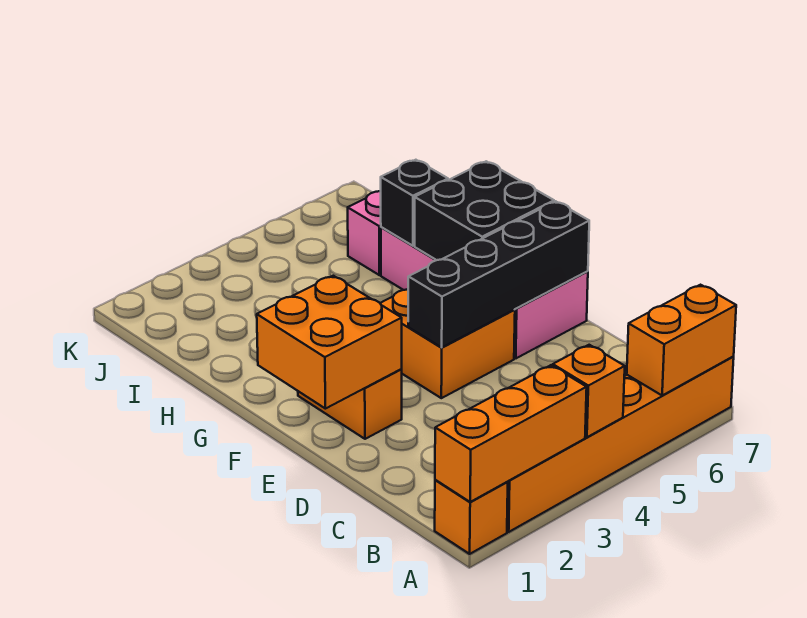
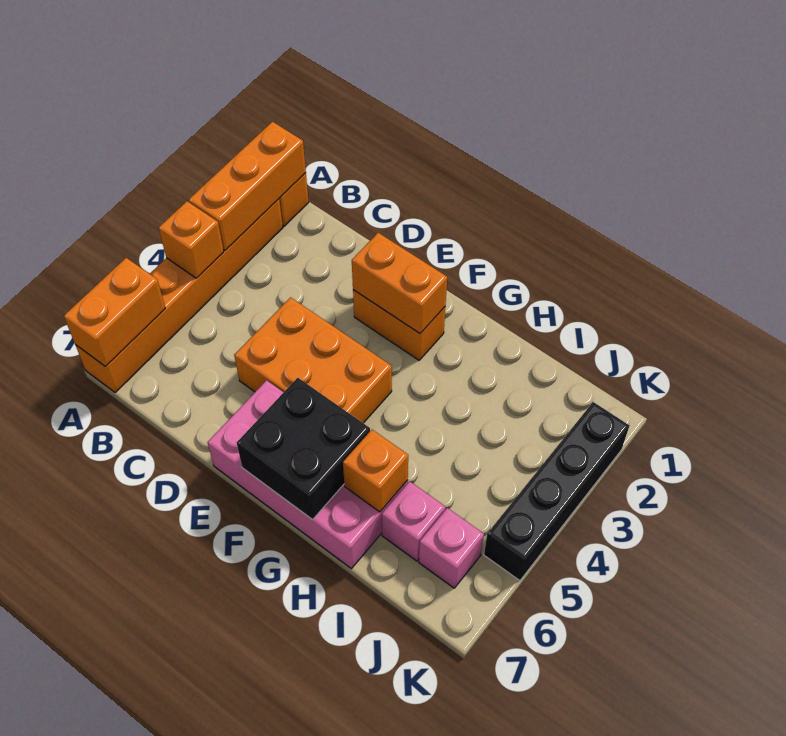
orange brick E1:F2 level 2 -> orange brick E2:F2 level 2
orange brick E4:F5 level 1 -> orange brick D4:F5 level 1
black brick E4:E7 level 2 -> black brick K2:K5 level 1
black brick H6 level 2 -> orange brick H6 level 2
none -> pink brick J6 level 1

